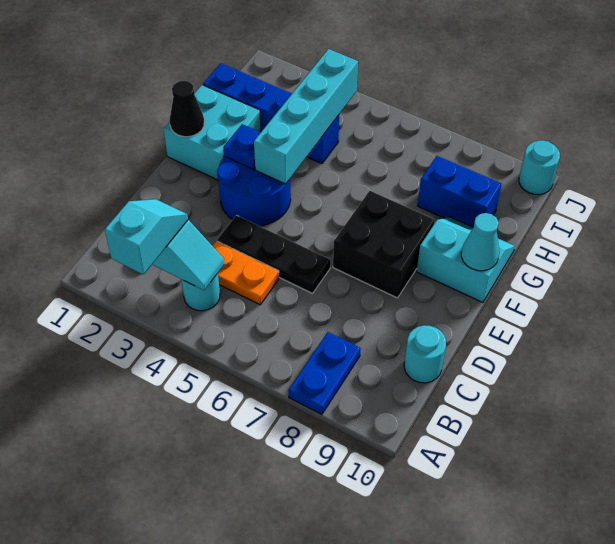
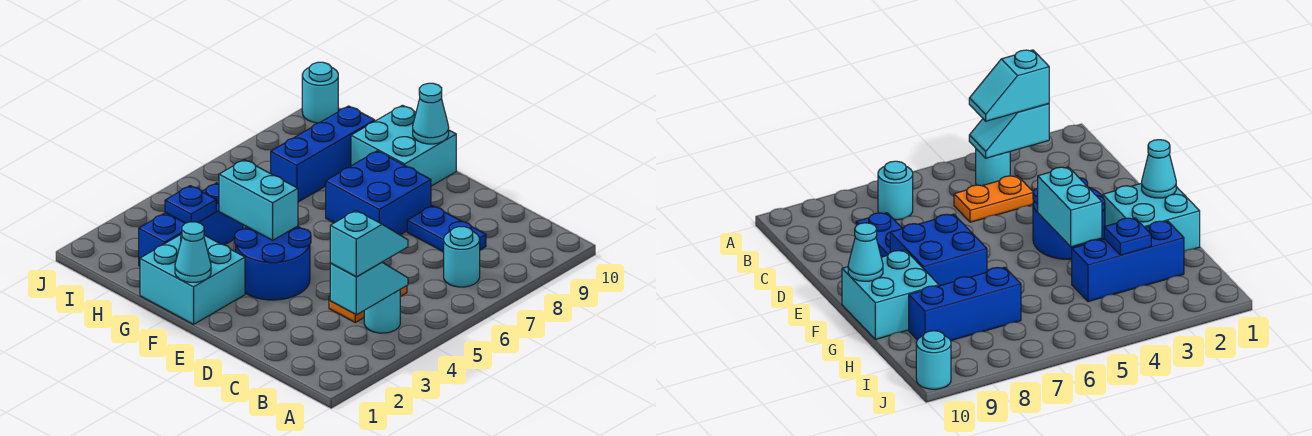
cyan slope A3:B3 level 3 top A -> cyan slope B3:B4 level 3 top 3
blue plate A8:B8 level 1 -> blue plate C8:D8 level 1
cyan round brick C10 level 1 -> cyan round brick B7 level 1
black plate D4:D6 level 1 -> none
black brick E7:F8 level 1 -> blue brick E7:F8 level 1
black cone F1 level 2 -> cyan cone F1 level 2
blue plate F3 level 2 -> blue plate H3 level 2
cyan brick F4:I4 level 2 -> cyan brick F4:G4 level 2
cyan slope F9:G10 level 1 top F -> cyan brick F9:G10 level 1
blue brick H1:H4 level 1 -> blue brick H2:H4 level 1
blue brick H8:H9 level 1 -> blue brick H7:H9 level 1

